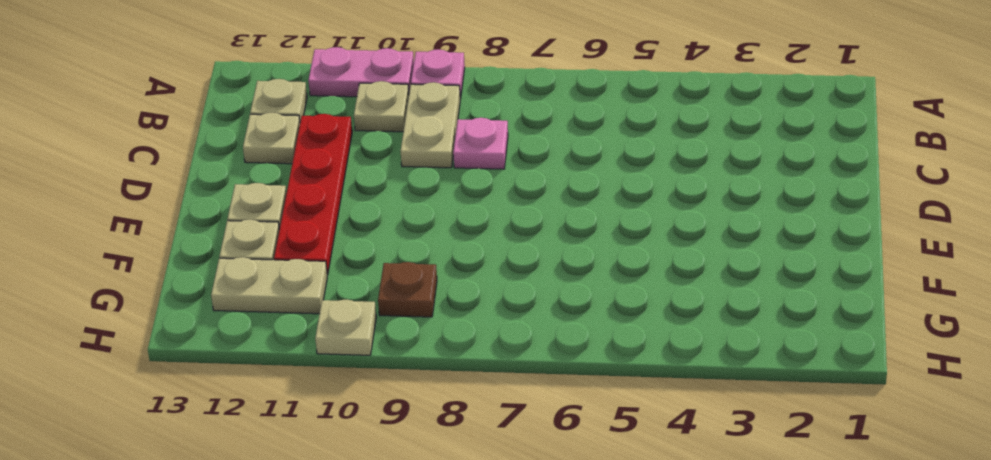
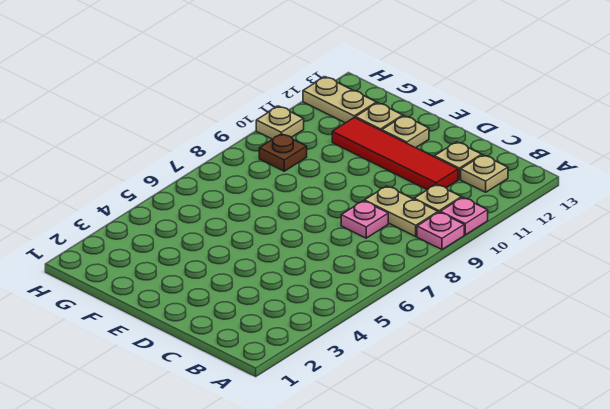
pink plate A10:A11 level 1 -> pink plate A10 level 1
red plate C11:F11 level 1 -> red tile C11:F11 level 1
tan plate G11:G12 level 1 -> tan plate G12:H12 level 1

